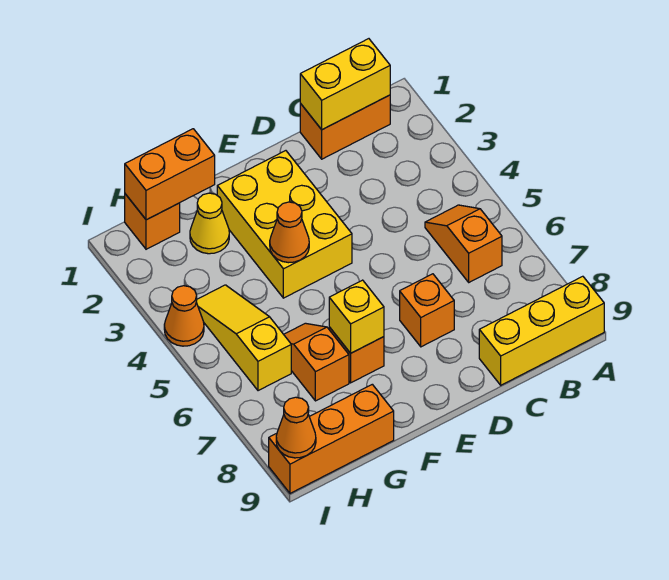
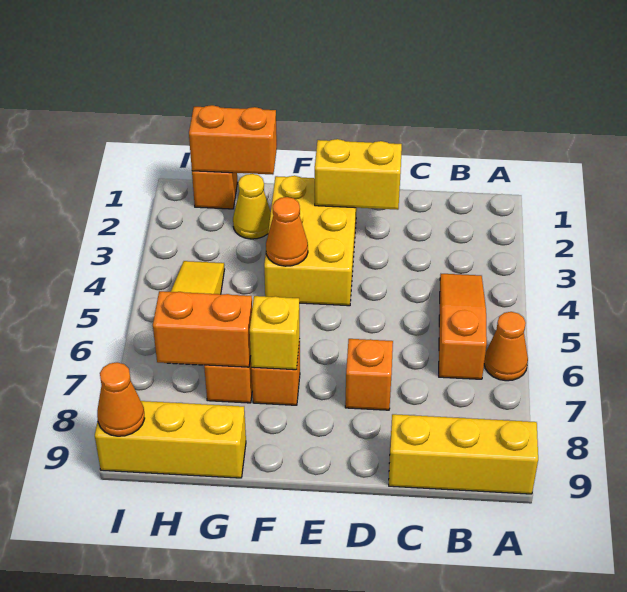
orange brick B1:C1 level 1 -> orange brick G7:H7 level 2
yellow brick B1:C1 level 2 -> yellow brick D2:E2 level 2
orange slope B5:B6 level 1 top 6 -> orange slope B4:B6 level 1 top 6
orange brick G9:I9 level 1 -> yellow brick G9:I9 level 1
orange cone I4 level 1 -> orange cone A6 level 1

